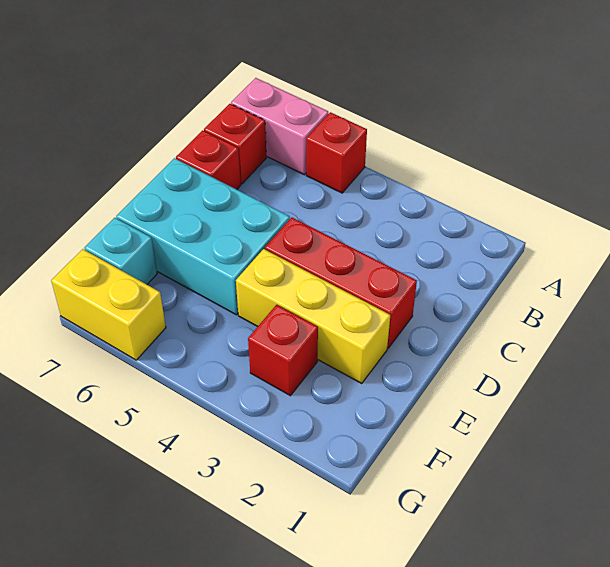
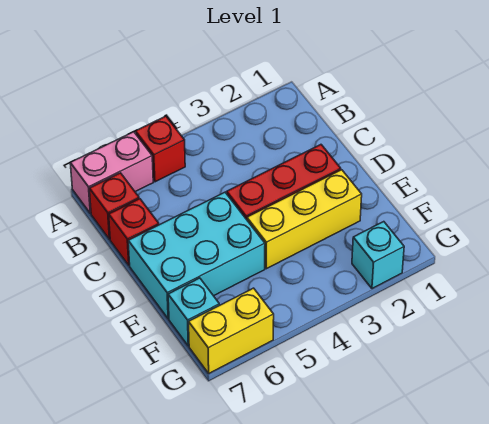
red brick F3 level 1 -> none
none -> cyan brick G2 level 1

